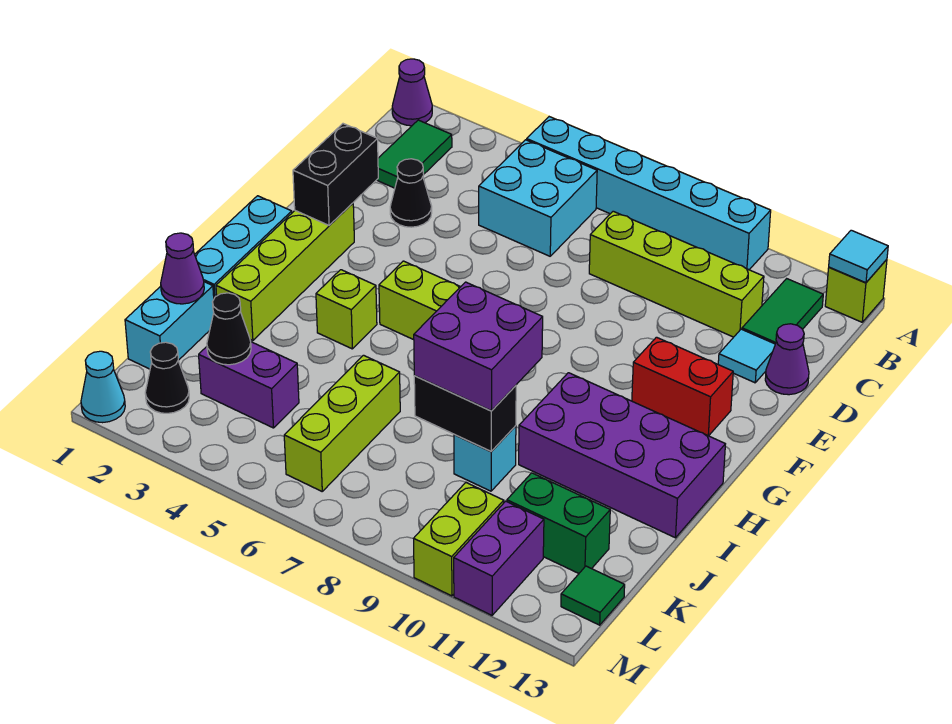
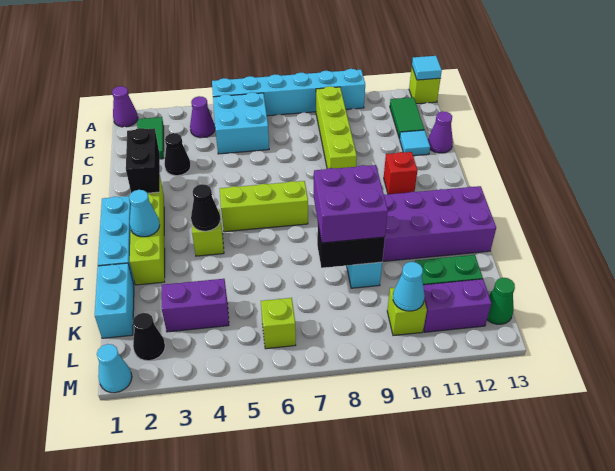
lime brick C8:C11 level 1 -> lime brick B9:E9 level 1
red brick F11:F12 level 1 -> red brick F11 level 1
none -> cyan cone H2 level 2
purple cone J1 level 2 -> purple cone B4 level 1
lime brick J6:L6 level 1 -> lime brick L6 level 1
black cone K3 level 2 -> black cone H4 level 2
lime brick L10:M10 level 1 -> lime brick L10 level 1
none -> cyan cone L10 level 2
purple brick L11:M11 level 1 -> purple brick L11:L12 level 1
green tile L13 level 1 -> green cone L13 level 1

